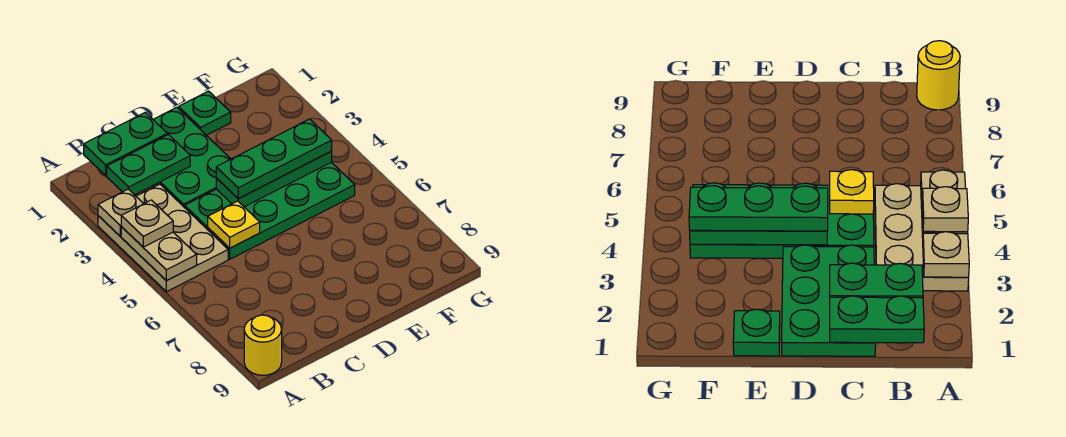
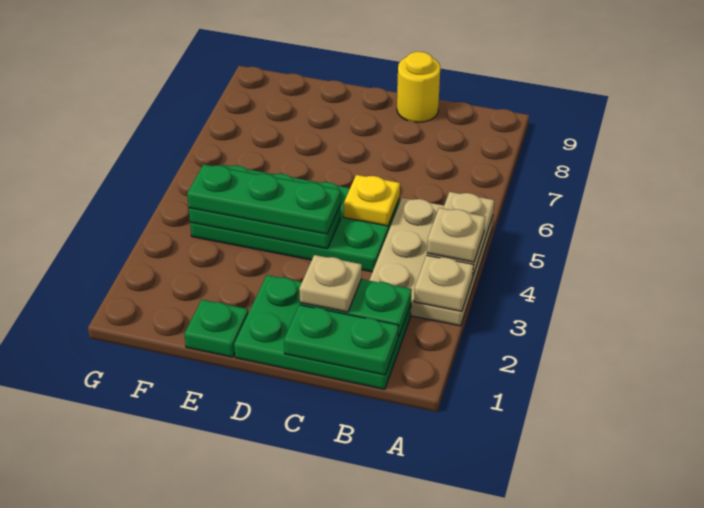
yellow round brick A9 level 1 -> yellow round brick C9 level 1
green plate C1:D3 level 1 -> green plate B1:D2 level 1
none -> tan plate C2 level 3

